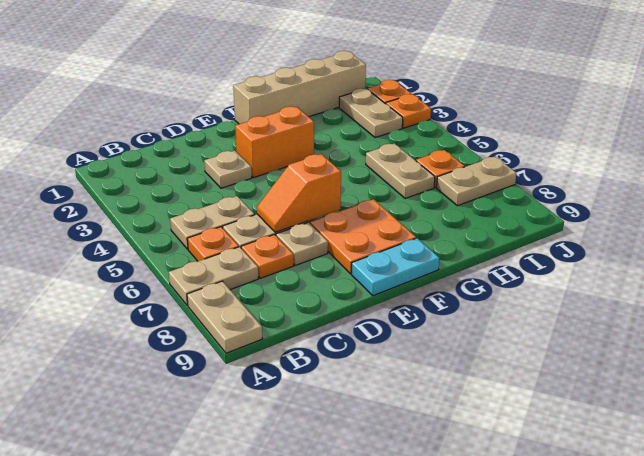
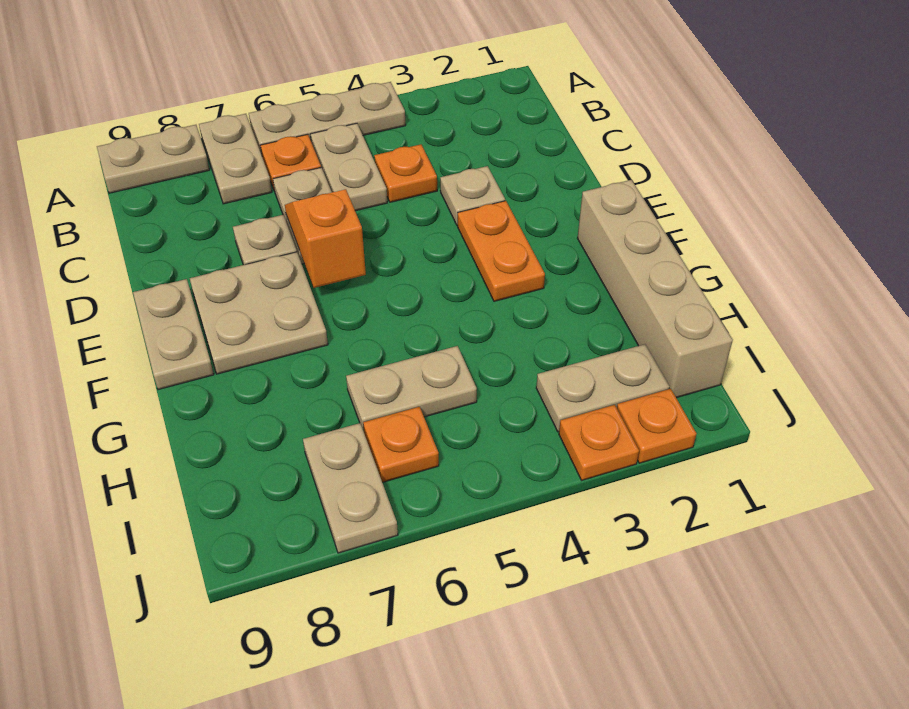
none -> tan plate A4:A6 level 1
orange plate C7 level 1 -> orange plate C4 level 1
orange brick E3:F3 level 1 -> orange plate E3:F3 level 1
orange plate E7:F8 level 1 -> tan plate E7:F8 level 1
cyan plate E9:F9 level 1 -> tan plate E9:F9 level 1

